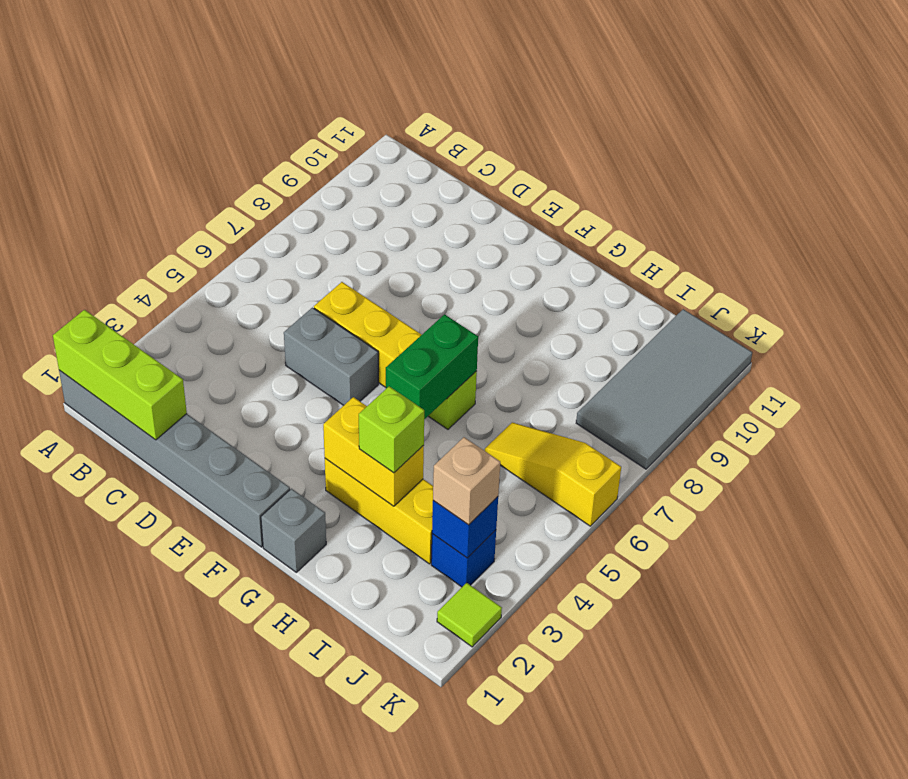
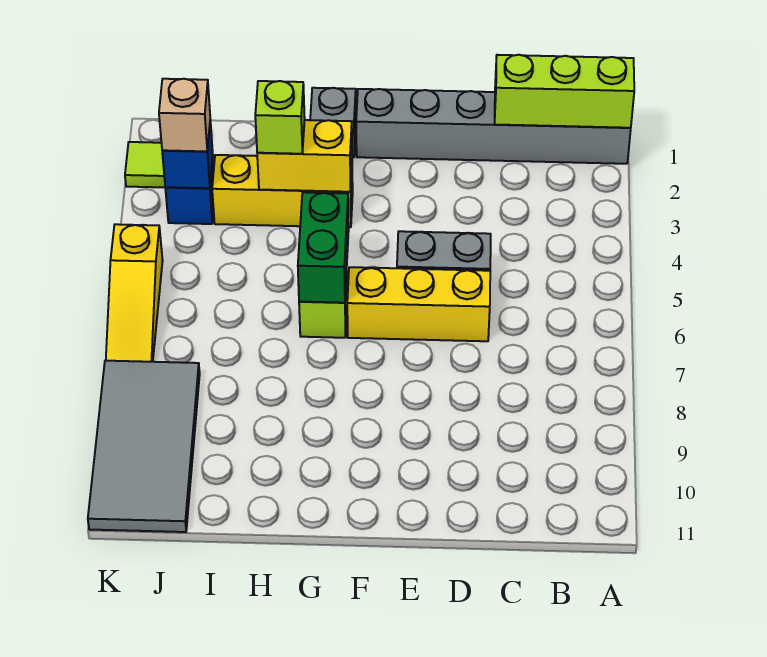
yellow slope I6:K6 level 1 top K -> yellow slope K5:K7 level 1 top 5

